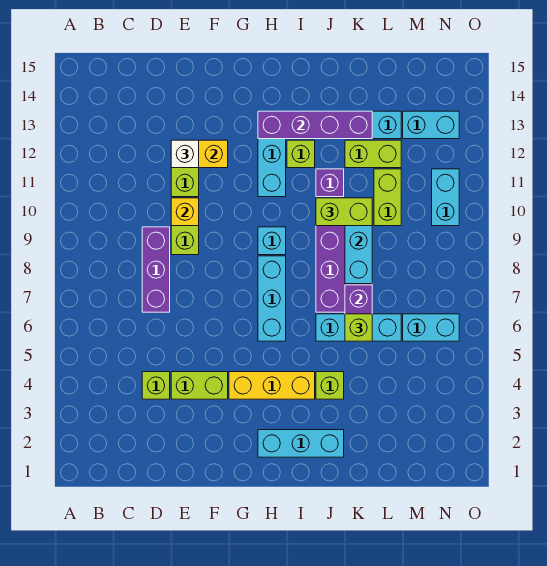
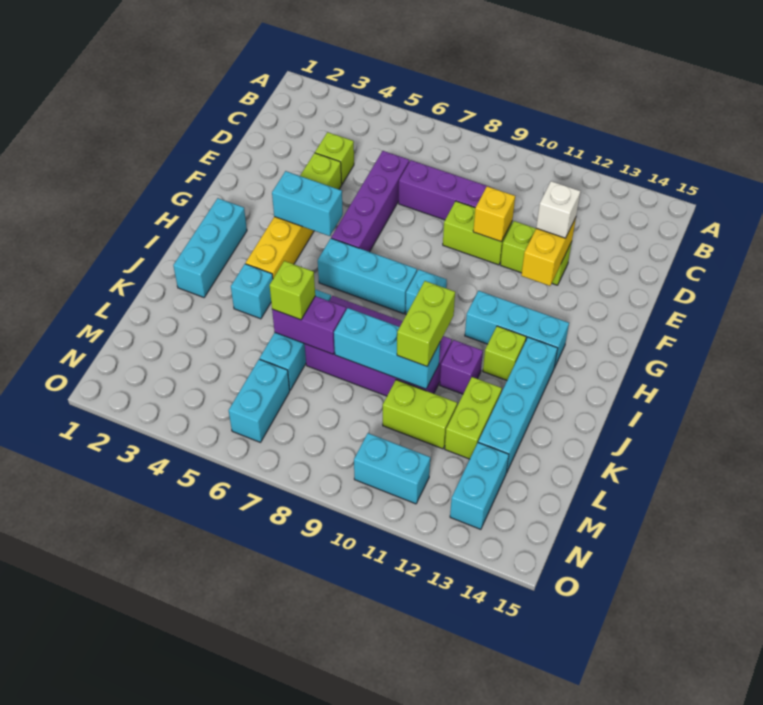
none -> cyan brick G4:G5 level 2
purple brick H13:K13 level 2 -> purple brick D6:G6 level 1
lime brick J4 level 1 -> cyan brick J4 level 1

